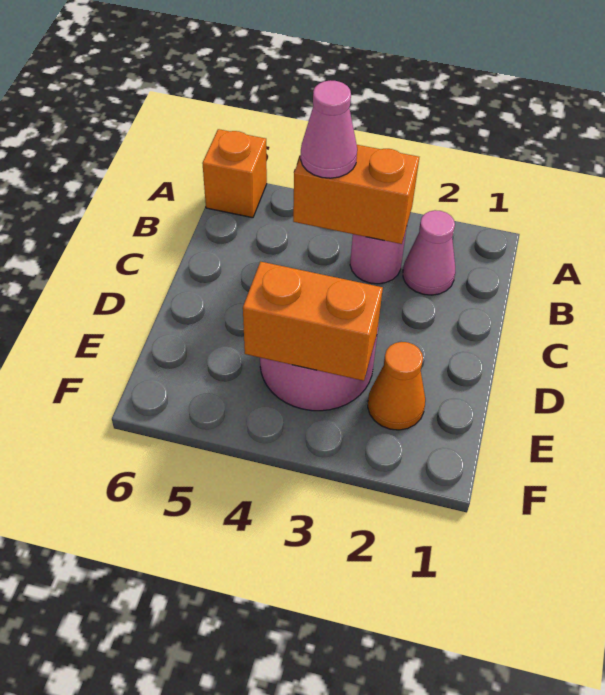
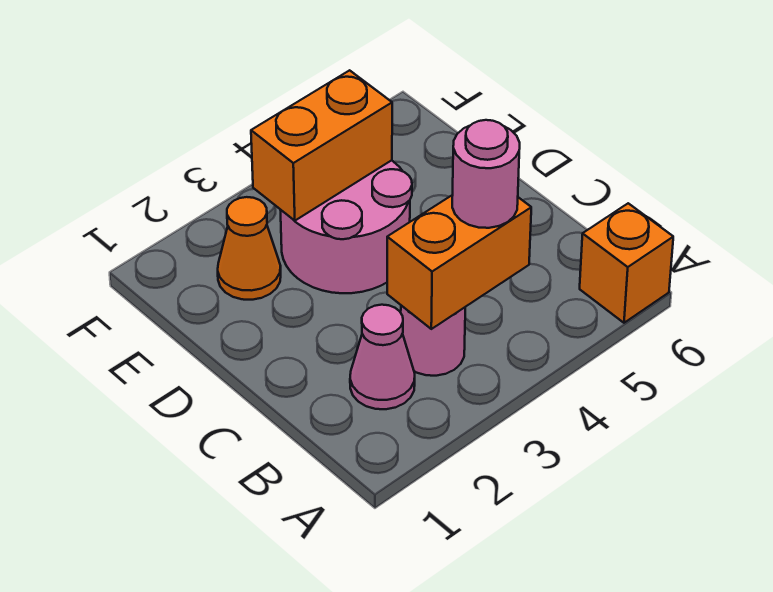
pink cone B4 level 3 -> pink round brick B4 level 3

